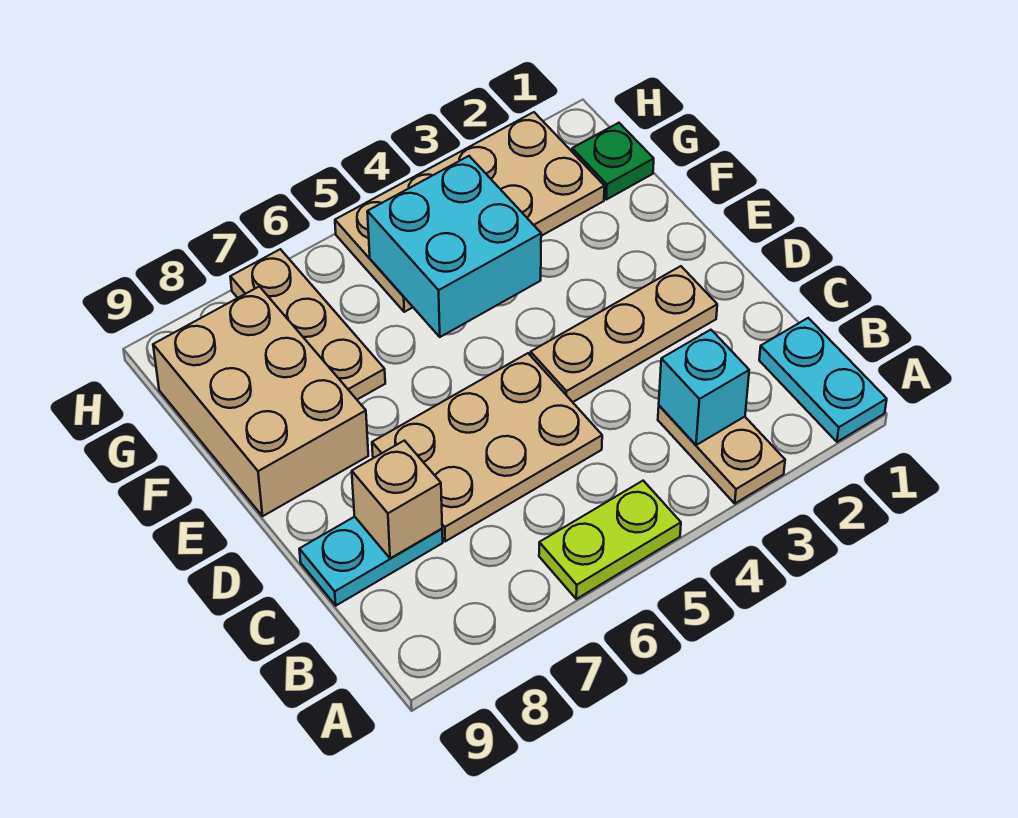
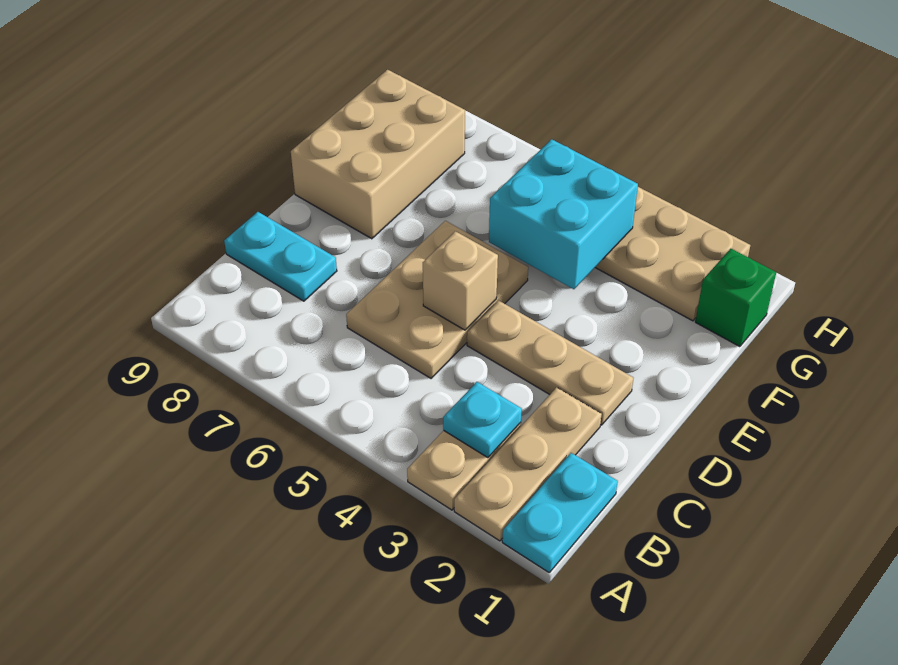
lime plate A5:A6 level 1 -> none
cyan brick B3 level 2 -> cyan plate B3 level 2
tan plate C5:D7 level 1 -> tan plate C5:E6 level 1
tan brick C8 level 2 -> tan brick D5 level 2
tan plate F7:H7 level 1 -> tan plate A2:C2 level 1
green plate G1 level 1 -> green brick G1 level 1

